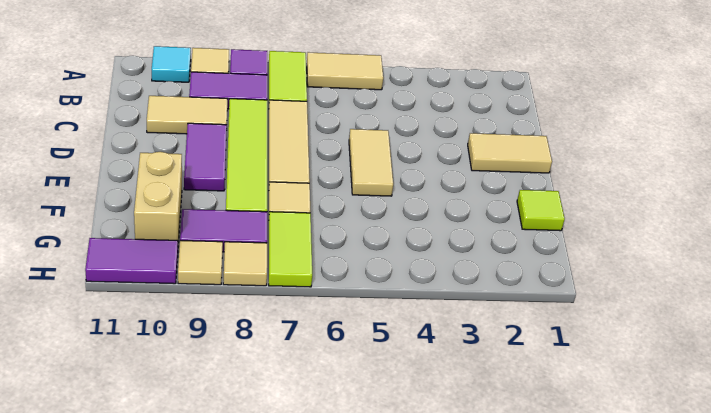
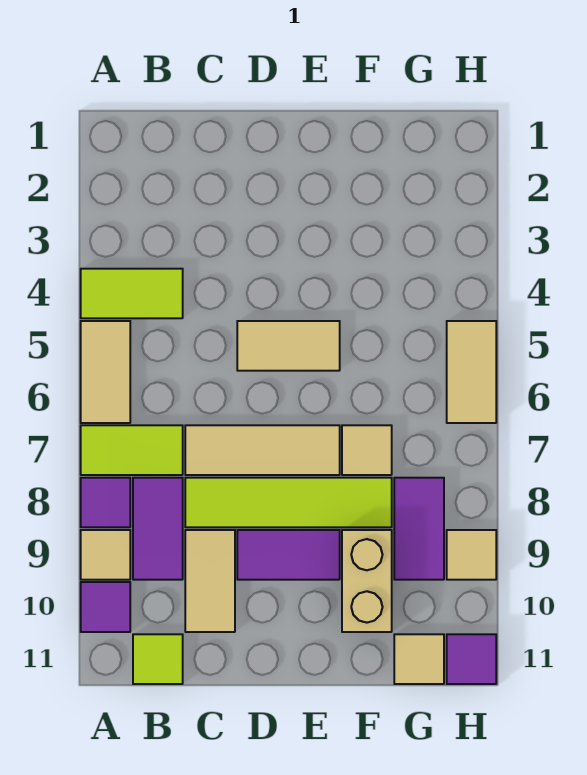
cyan tile A10 level 1 -> purple tile A10 level 1
tan tile D1:D2 level 1 -> tan tile H5:H6 level 1
lime tile F1 level 1 -> lime tile B11 level 1
tan brick F10:G10 level 1 -> tan brick F9:F10 level 1
lime tile G7:H7 level 1 -> lime tile A4:B4 level 1
tan tile H8 level 1 -> tan tile G11 level 1
purple tile H10:H11 level 1 -> purple tile H11 level 1

